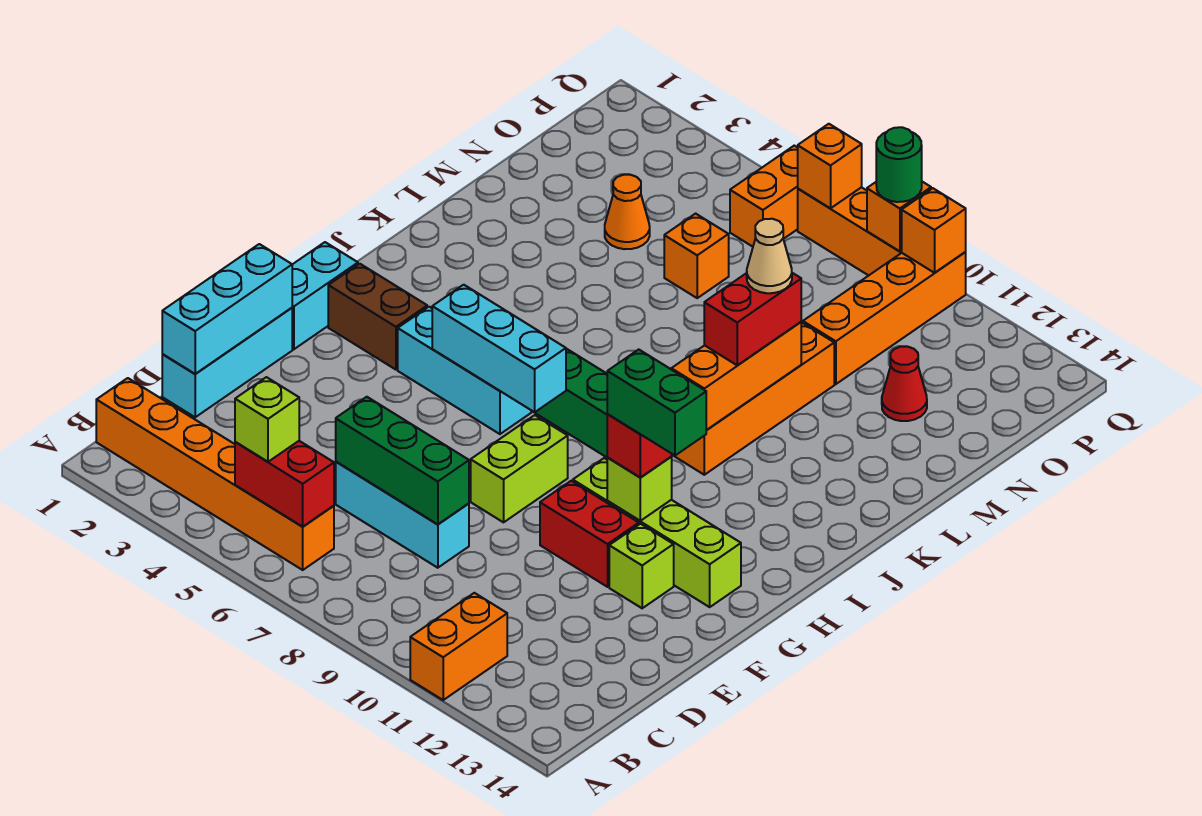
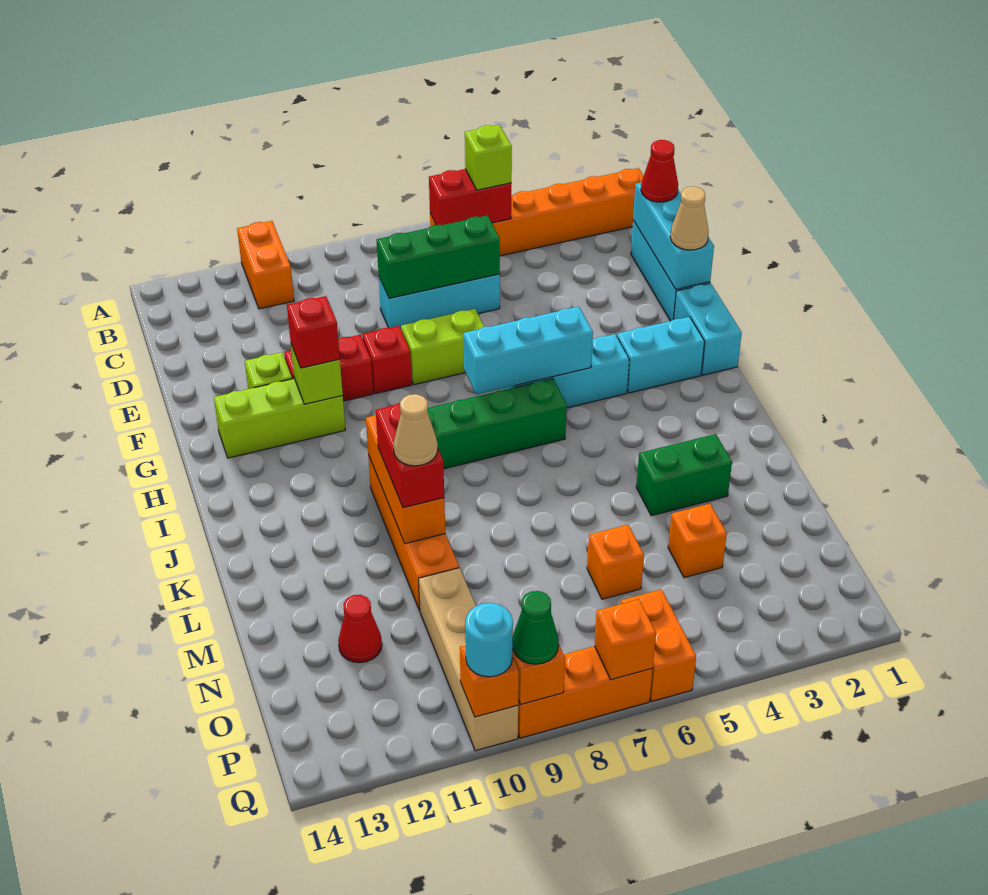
none -> red cone D1 level 3
none -> tan cone F1 level 3
lime brick F8:G8 level 1 -> lime brick F7:F8 level 1
none -> red brick F9 level 1
lime brick G10:G13 level 1 -> lime brick G11:G13 level 1
green brick G11:G12 level 4 -> green brick L3:L4 level 1
brown brick H2:H3 level 1 -> cyan brick H2:H3 level 1
orange cone N4 level 1 -> orange brick N4 level 1
orange brick N10:Q10 level 1 -> tan brick N10:Q10 level 1
green round brick Q9 level 3 -> green cone Q9 level 3
none -> cyan round brick Q10 level 3

